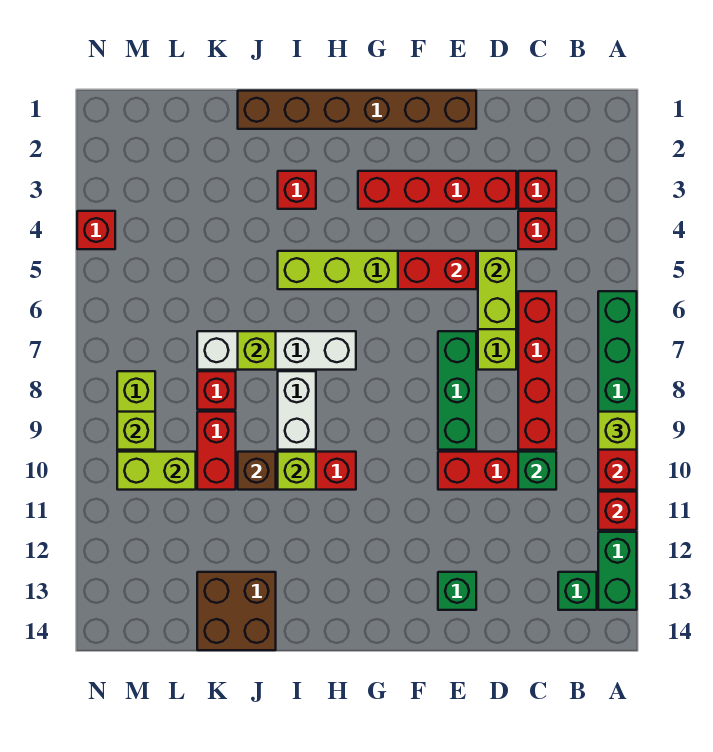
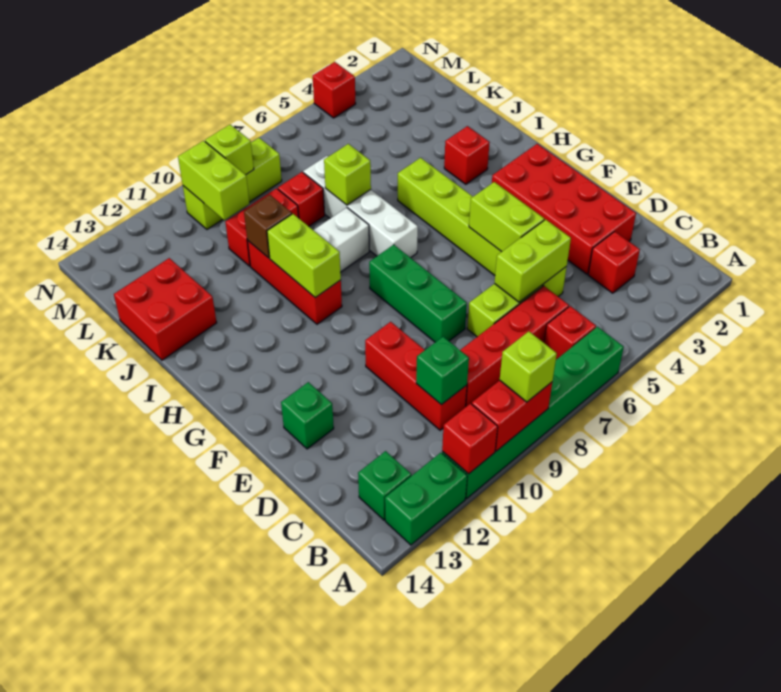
red brick C4 level 1 -> red brick B6 level 1
red brick D3:G3 level 1 -> red brick D2:G3 level 1
brown brick E1:J1 level 1 -> none
red brick E5:F5 level 2 -> lime brick E5:F5 level 2
green brick E7:E9 level 1 -> green brick E8:G8 level 1
lime brick I10 level 2 -> lime brick H10:I10 level 2
brown brick J13:K14 level 1 -> red brick J13:K14 level 1

